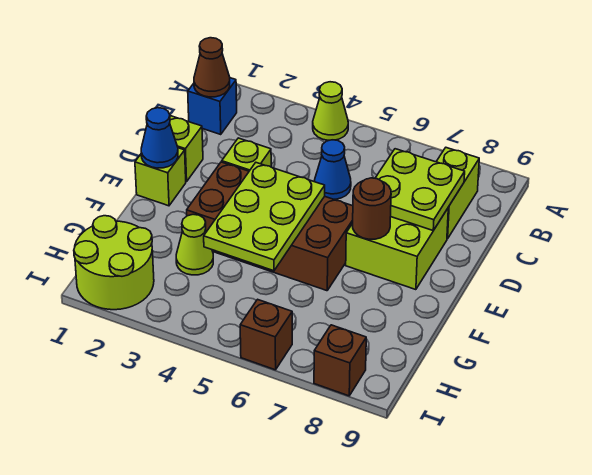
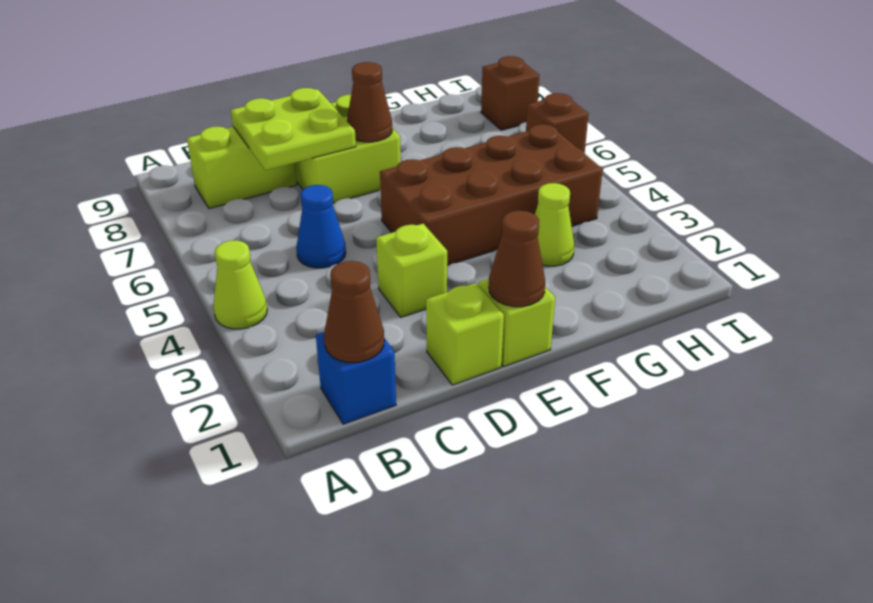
blue cone E1 level 2 -> brown cone E1 level 2
brown brick E3:F6 level 1 -> brown brick E4:H5 level 1
lime plate E4:G5 level 2 -> none
brown round brick E7 level 2 -> brown cone E7 level 2
lime round brick H1:I2 level 1 -> none

